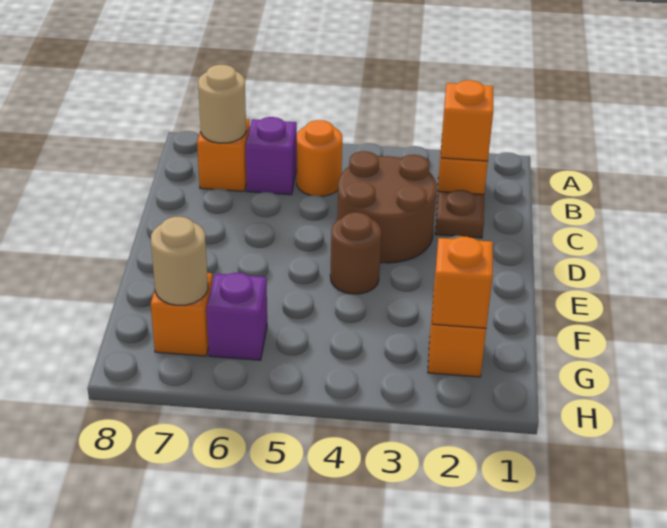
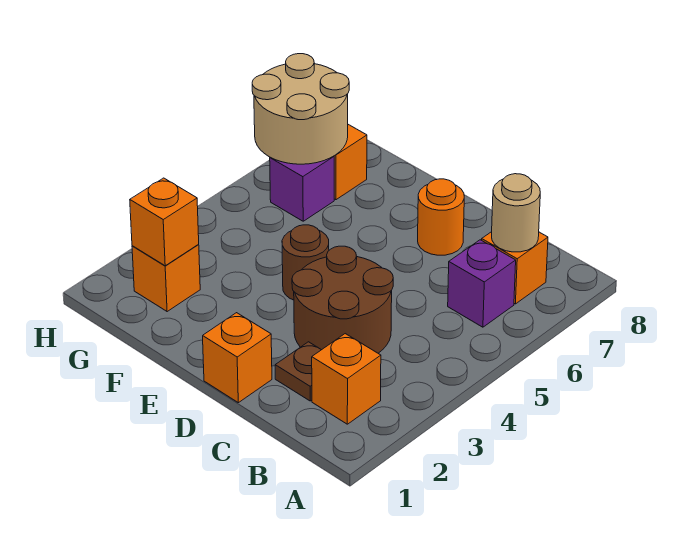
orange brick B2 level 2 -> orange brick D1 level 1
orange round brick B5 level 1 -> orange round brick D7 level 1
tan round brick G7 level 2 -> tan round brick G6:H7 level 2

